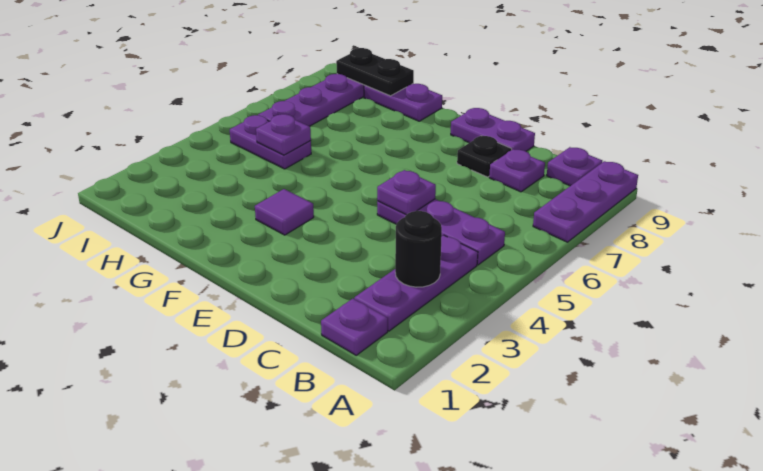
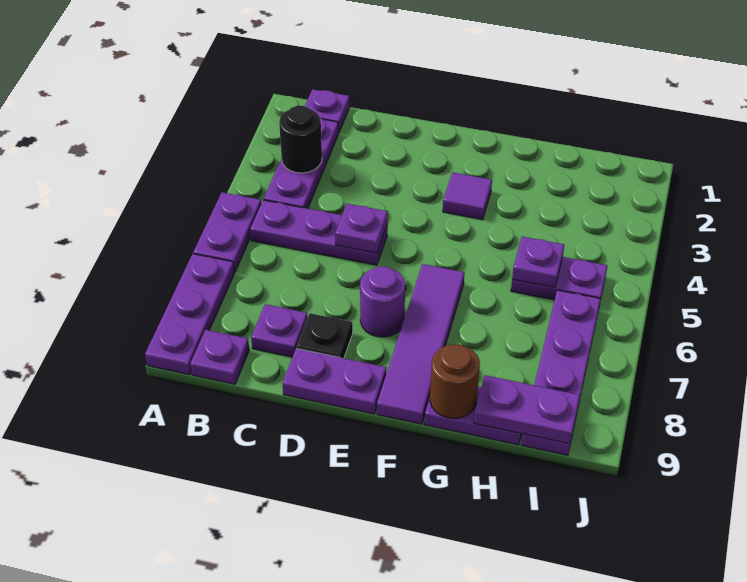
none -> purple plate A5:A6 level 1
none -> purple round brick E7 level 1
none -> purple tile F6:F9 level 1
none -> brown round brick G9 level 2
black plate H9:I9 level 2 -> purple plate H9:I9 level 2

